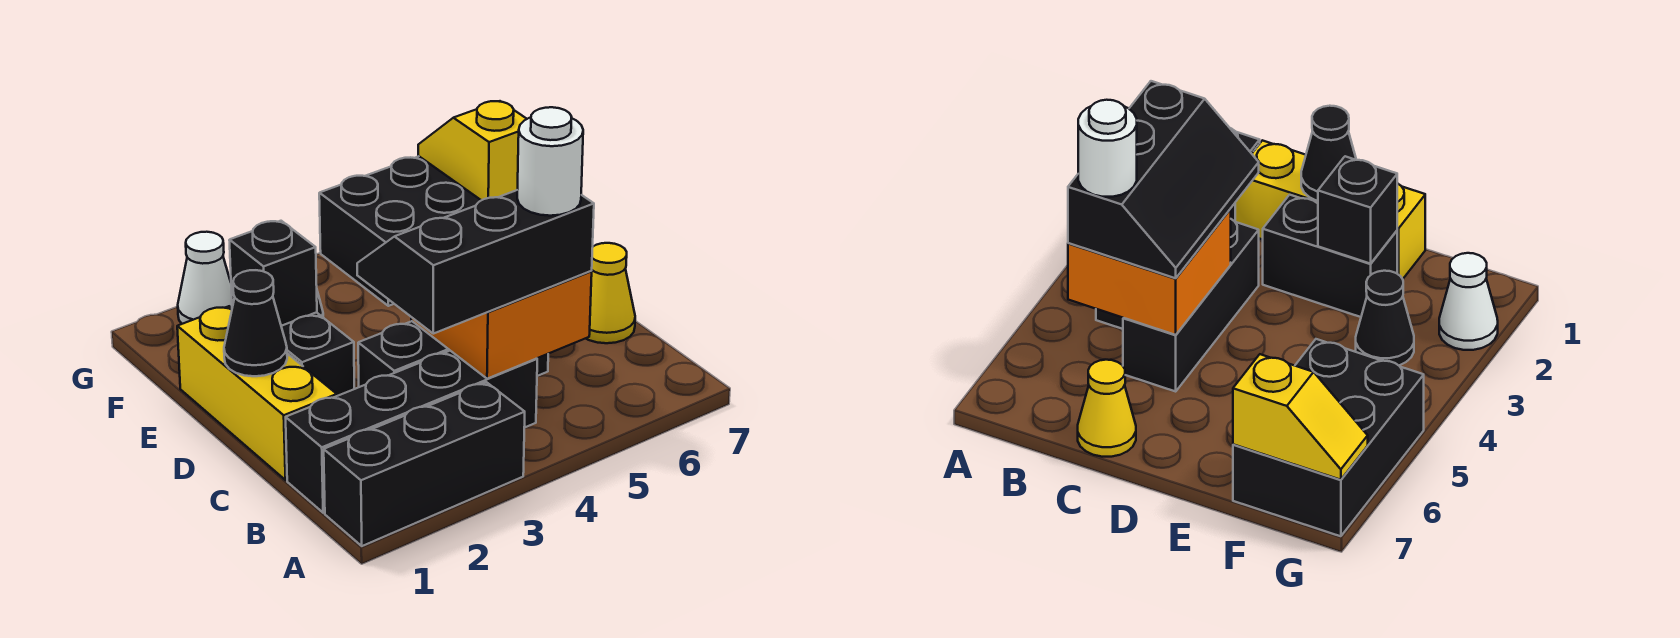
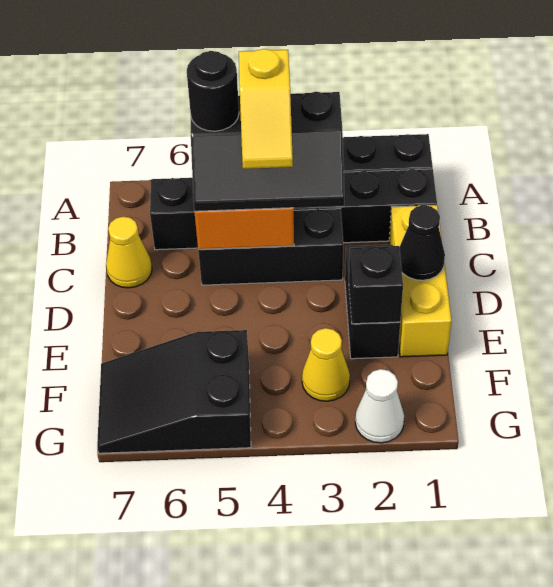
black brick B1:B4 level 1 -> black brick B1:B6 level 1
white round brick B5 level 4 -> black round brick B5 level 4
black cone F3 level 1 -> yellow cone F3 level 1
black brick F5:G7 level 1 -> black slope F5:G7 level 1 top 5
yellow slope F7:G7 level 2 top F -> yellow slope B4:C4 level 4 top B

